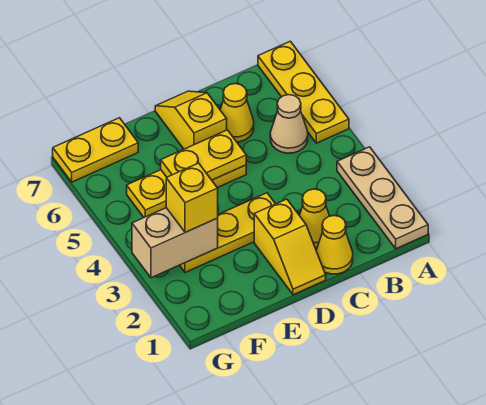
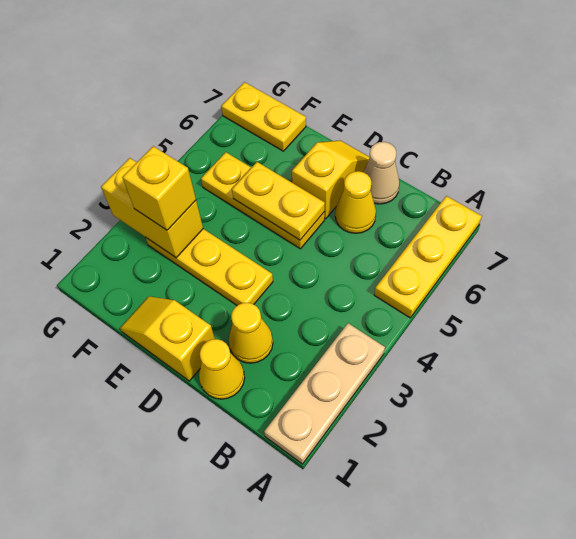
tan cone B5 level 1 -> tan cone C7 level 1
yellow slope D1:D2 level 1 top 2 -> yellow slope D1:E1 level 1 top D
tan brick F3:G3 level 2 -> yellow brick F3:G3 level 2

